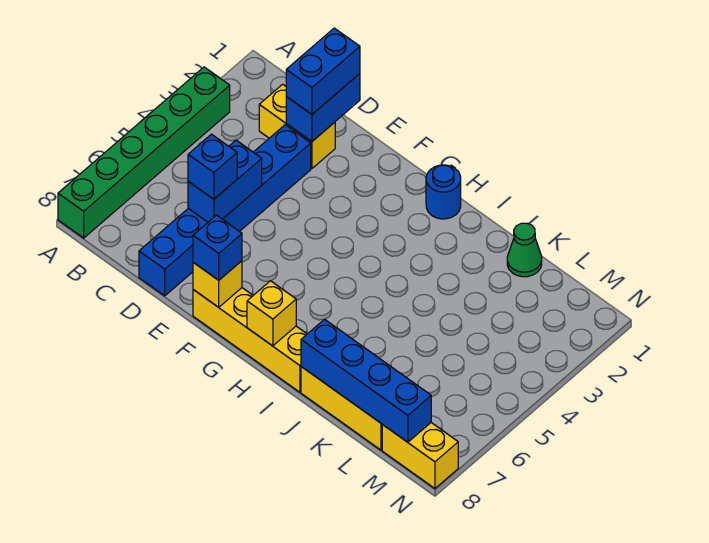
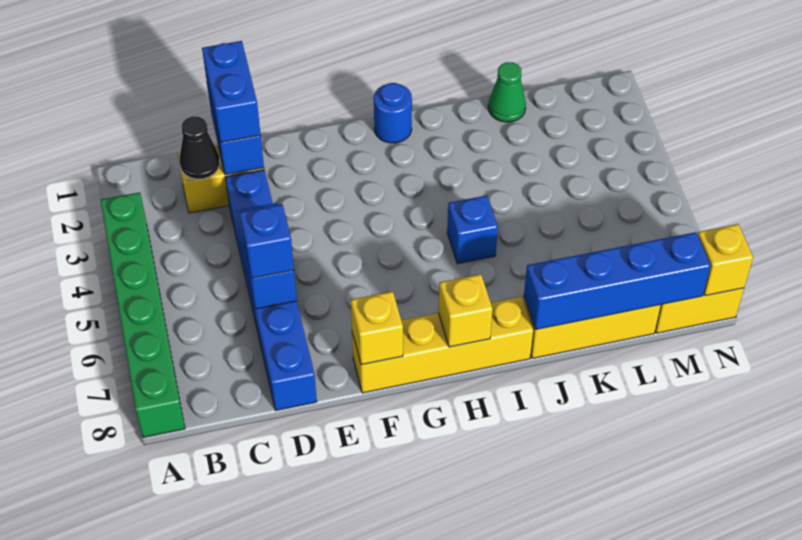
none -> black cone C2 level 2
blue brick F8 level 3 -> blue brick I5 level 1
none -> yellow brick N8 level 2

